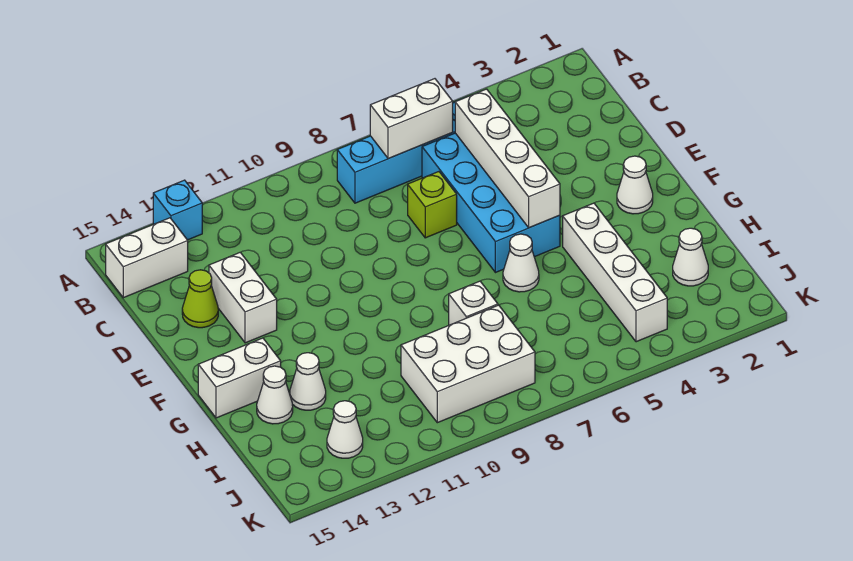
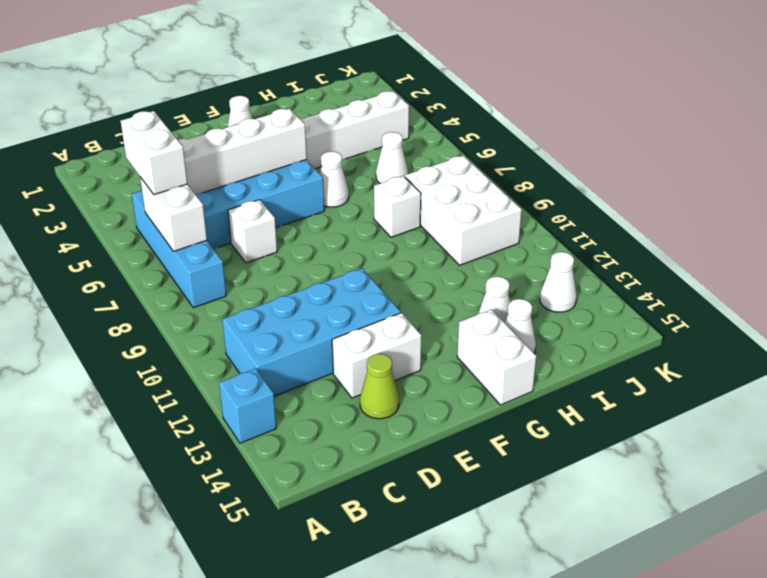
none -> cyan brick B11:E12 level 1
white brick B14:B15 level 1 -> white brick B5:B6 level 3
lime brick D7 level 1 -> white brick D7 level 1
white cone I2 level 1 -> white cone I6 level 1

